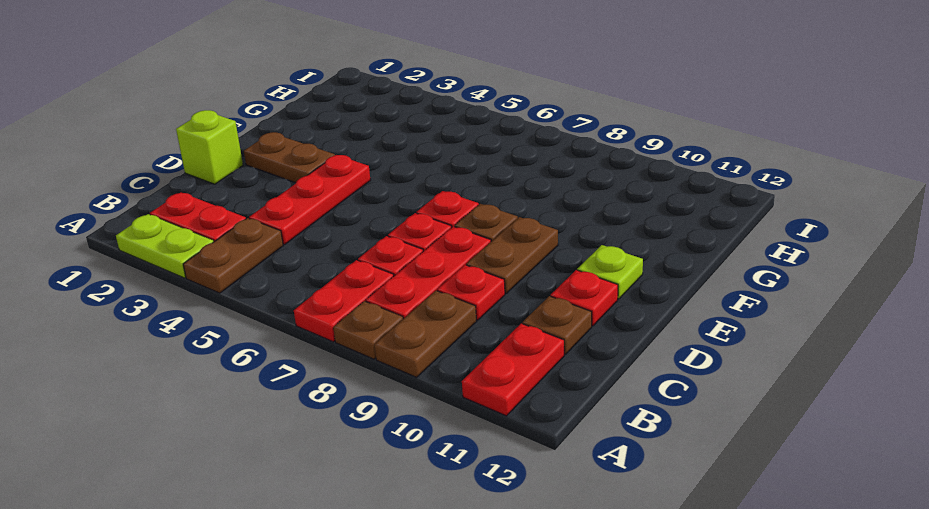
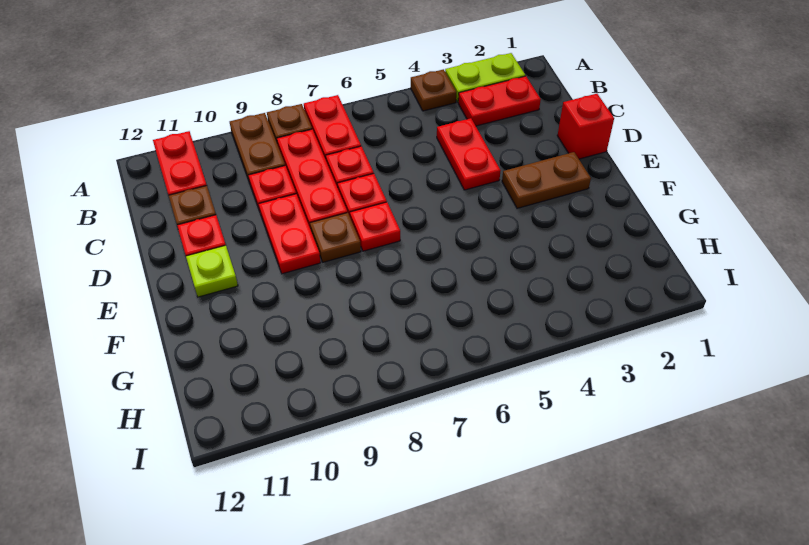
brown plate A4:B4 level 1 -> brown plate A4 level 1
red plate C4:E4 level 1 -> red plate C4:D4 level 1
lime brick D1 level 1 -> red brick D1 level 1
brown plate D9:E9 level 1 -> red plate D9:E9 level 1

